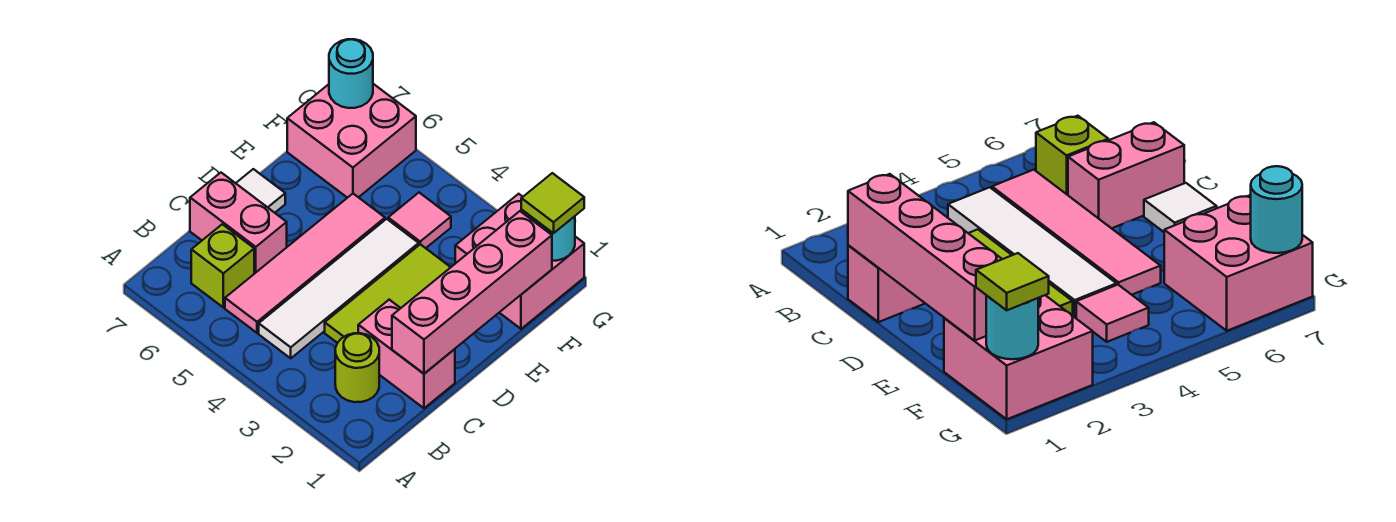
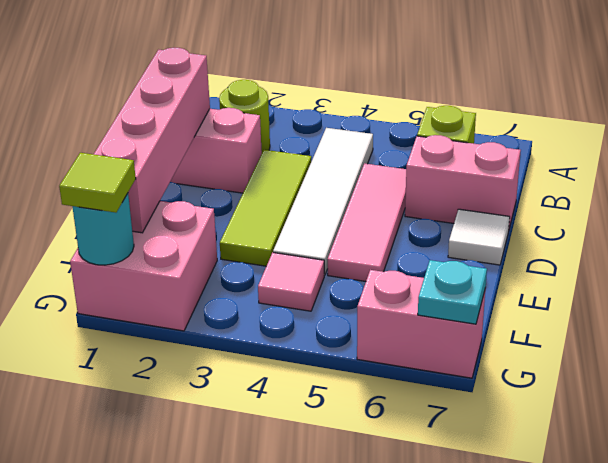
pink tile B5:E5 level 1 -> pink tile C5:E5 level 1
pink brick F6:G7 level 1 -> pink brick G6:G7 level 1
cyan round brick G7 level 2 -> cyan plate G7 level 2

